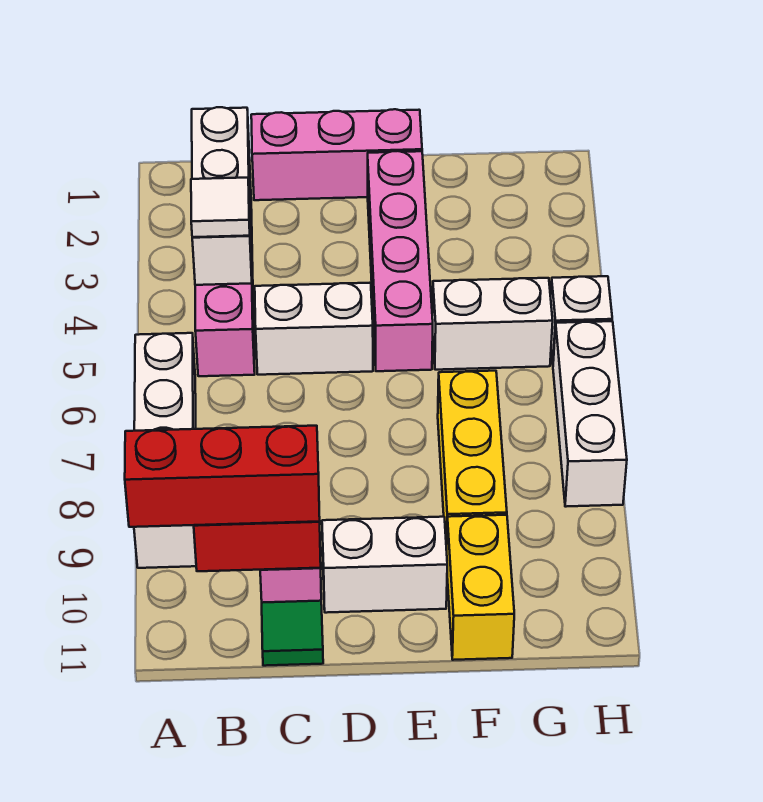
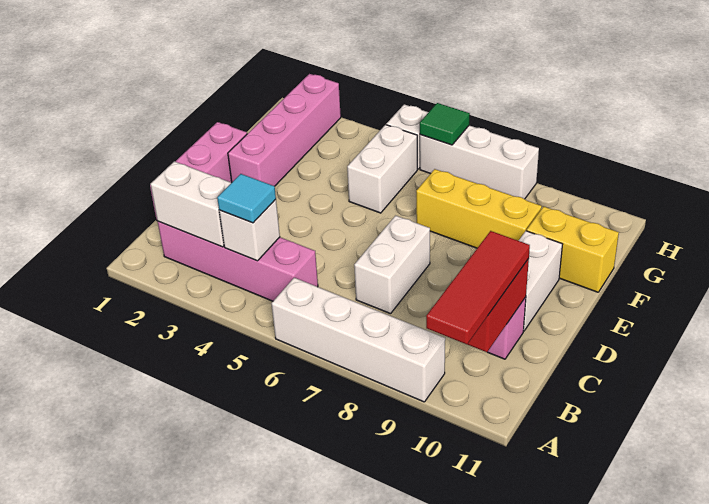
red brick A10:C10 level 3 -> red tile A10:C10 level 3
white tile B4 level 3 -> cyan tile B4 level 3
white brick C5:D5 level 1 -> white brick C7:D7 level 1
green tile C11 level 1 -> green tile H6 level 2
pink brick E2:E5 level 1 -> pink brick E2:H2 level 1

